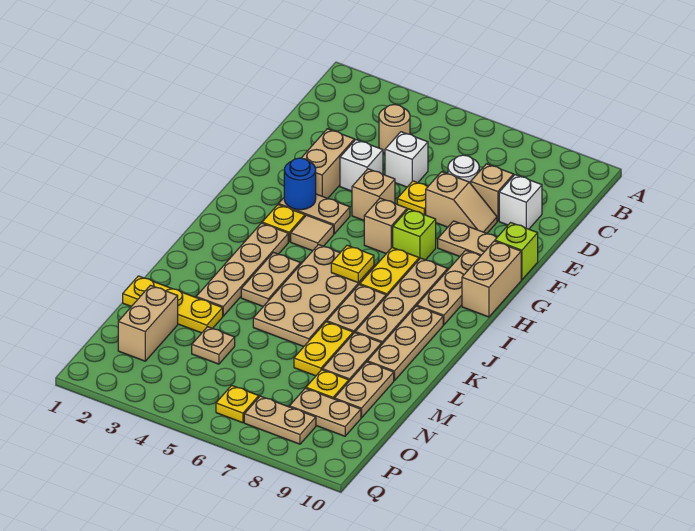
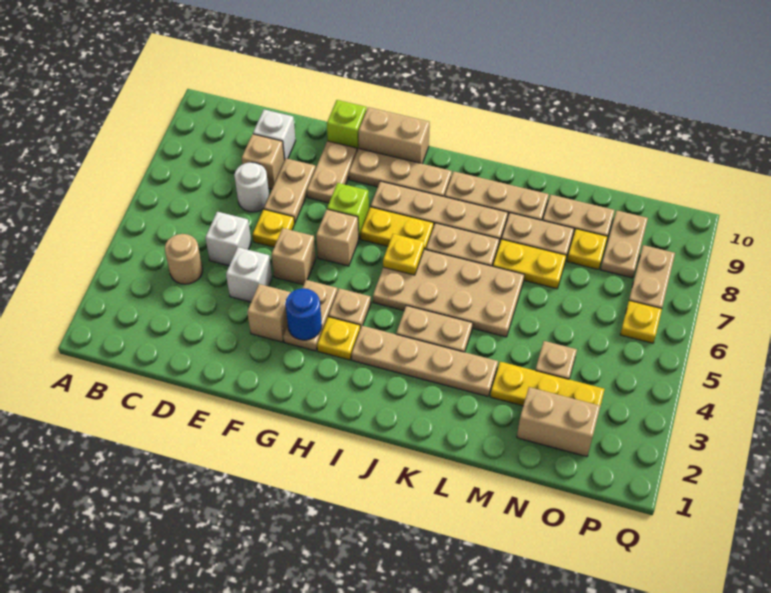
tan brick E3:F3 level 1 -> tan brick F3 level 1
tan slope E7:E8 level 1 top 7 -> tan plate E7:E8 level 1
tan tile H4 level 1 -> tan plate H4 level 1
yellow plate M1:M3 level 1 -> yellow plate M3:O3 level 1

